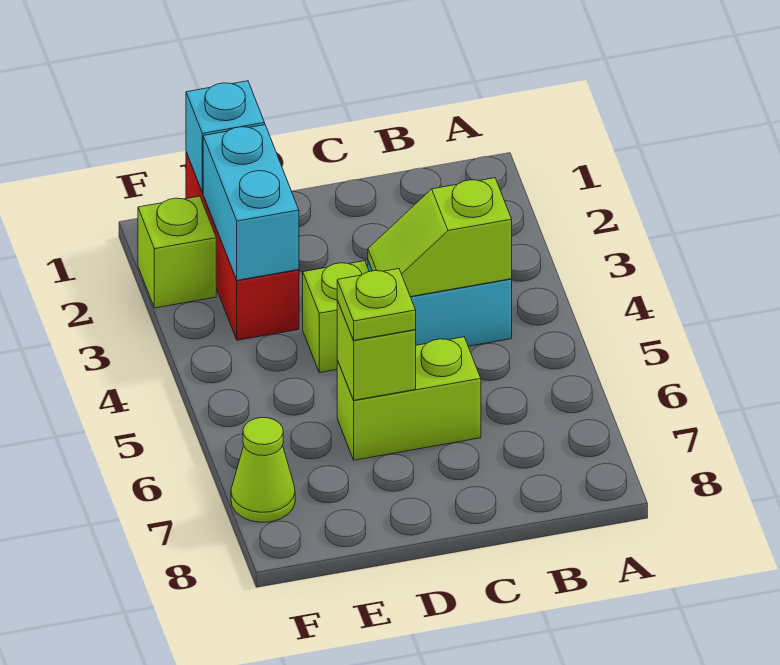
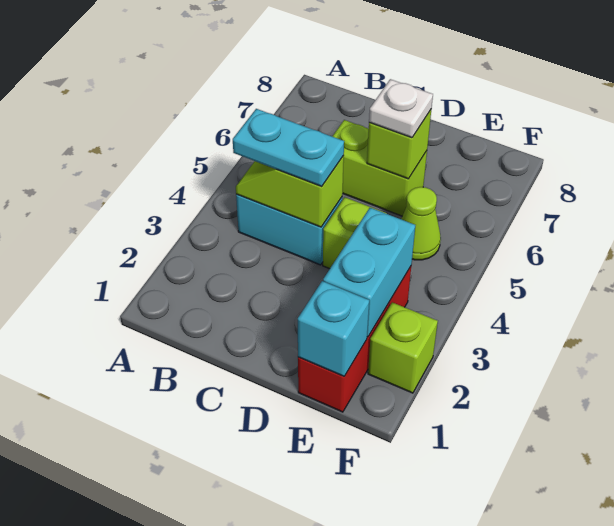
lime slope B4:C4 level 2 top B -> lime slope B4:C4 level 2 top C
none -> cyan plate B4:C4 level 3
lime plate D6 level 3 -> white plate D6 level 3
lime cone F7 level 1 -> lime cone E5 level 1

